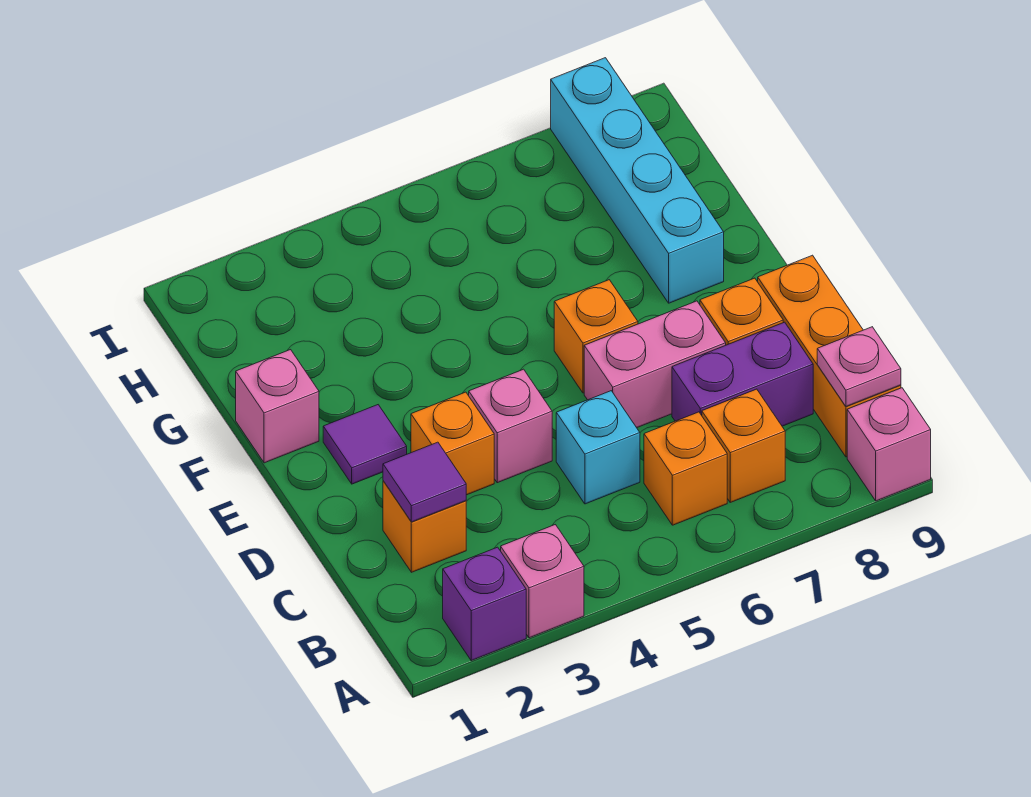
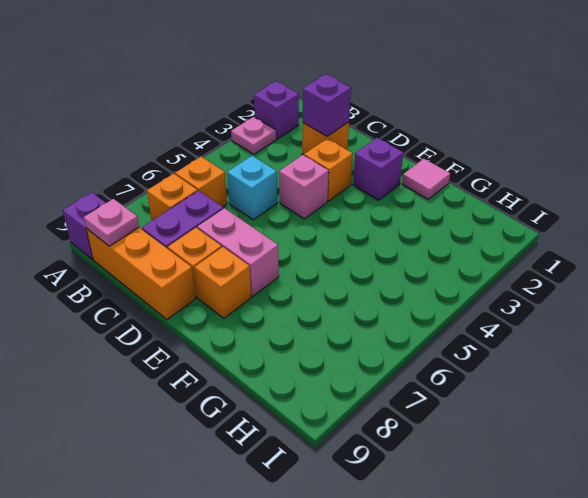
pink brick A3 level 1 -> pink plate A3 level 1
pink brick A9 level 1 -> purple brick A9 level 1
purple tile C2 level 2 -> purple brick C2 level 2
pink brick D6:D7 level 1 -> pink brick D7:E7 level 1
purple tile E2 level 1 -> purple brick E2 level 1
orange brick E6 level 1 -> orange brick E8 level 1
pink brick F1 level 1 -> pink tile F1 level 1
cyan brick F8:I8 level 1 -> none

